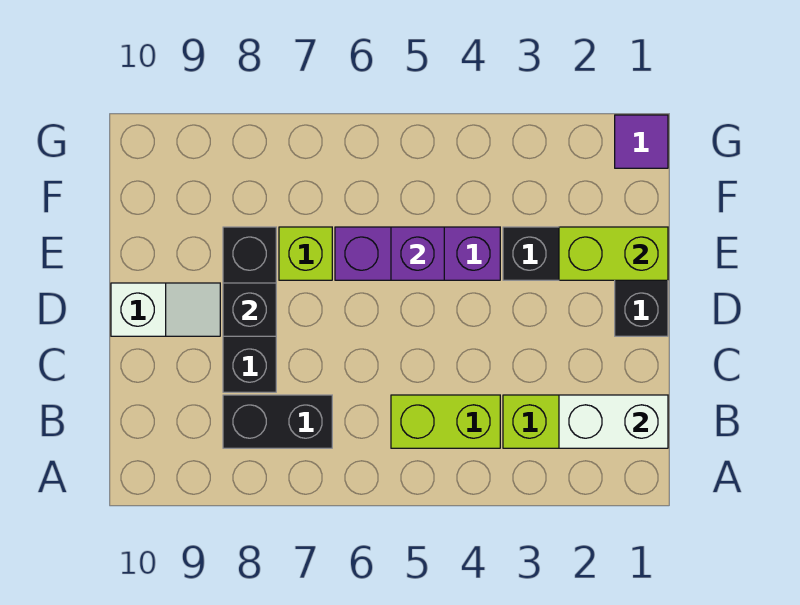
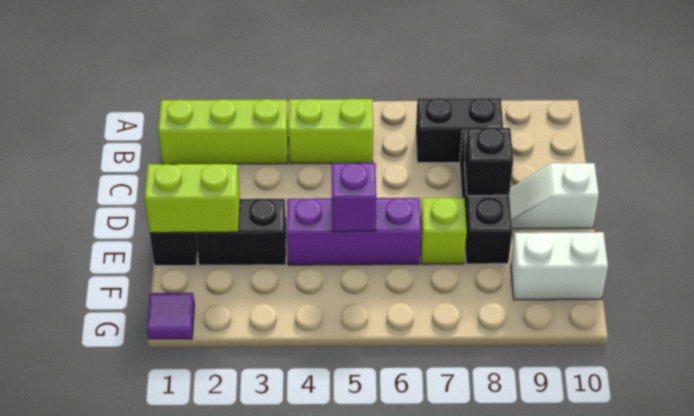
white brick B1:B2 level 2 -> white brick F9:F10 level 1

